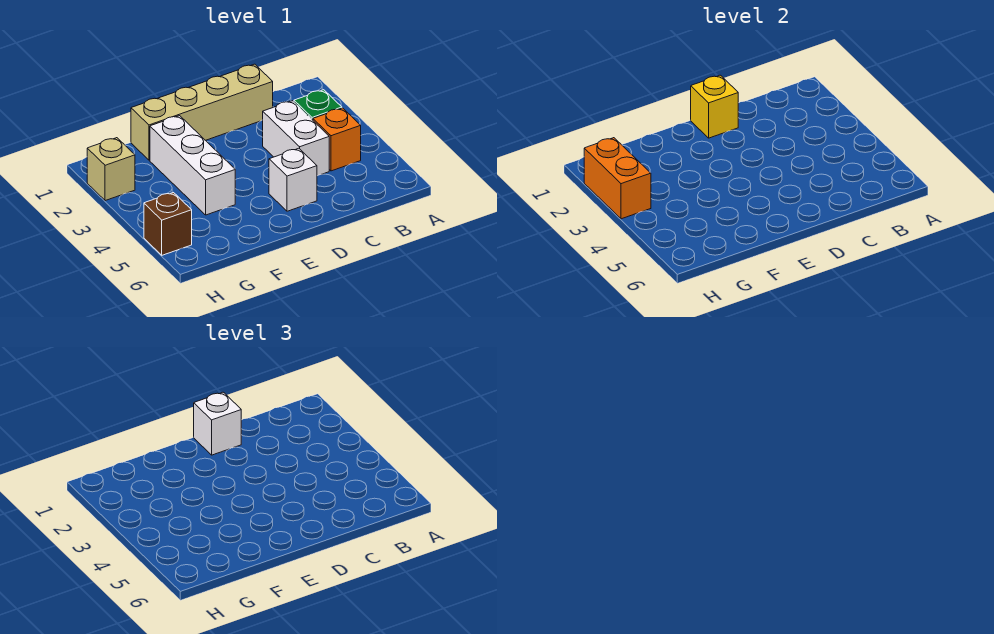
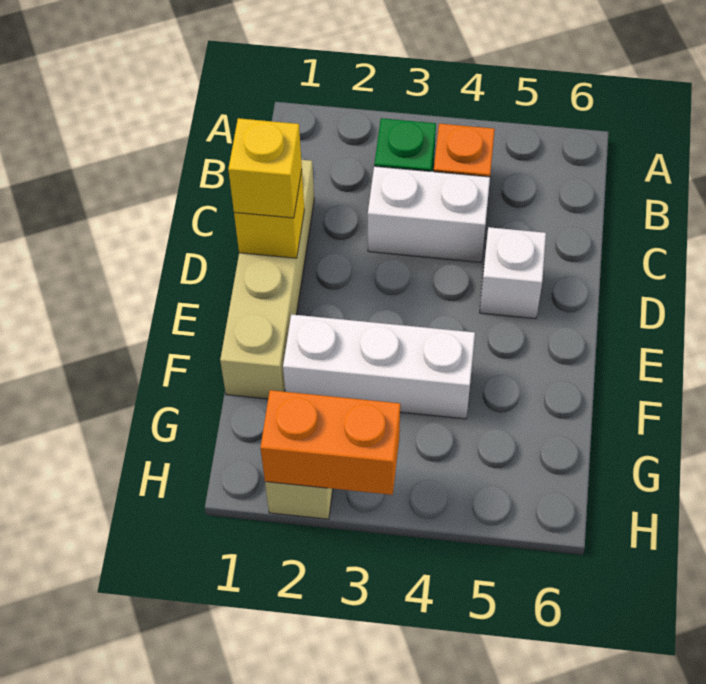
white brick D1 level 3 -> yellow brick D1 level 3
brown brick H5 level 1 -> none

